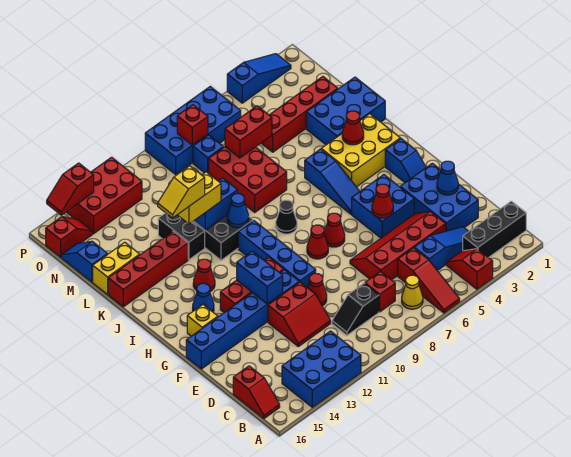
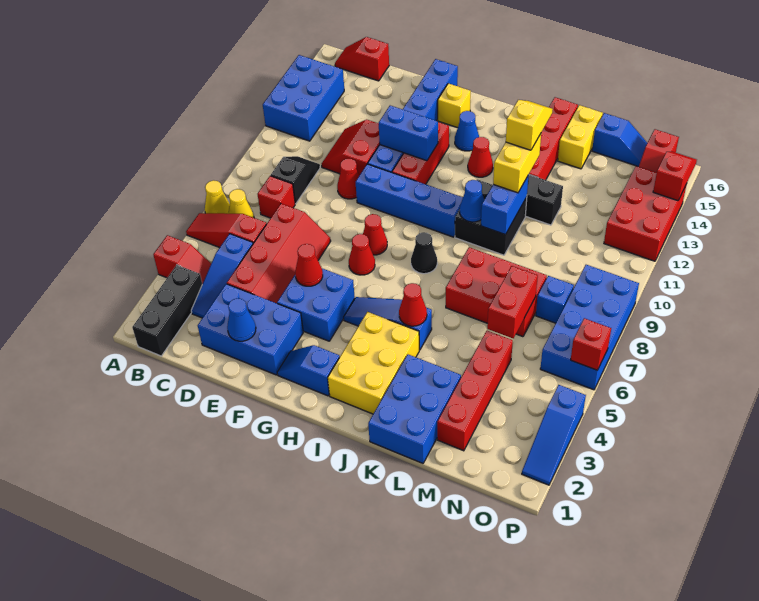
none -> yellow cone A7 level 1
red cone J3 level 2 -> red cone J5 level 2
red brick O8 level 2 -> red brick P6 level 2

